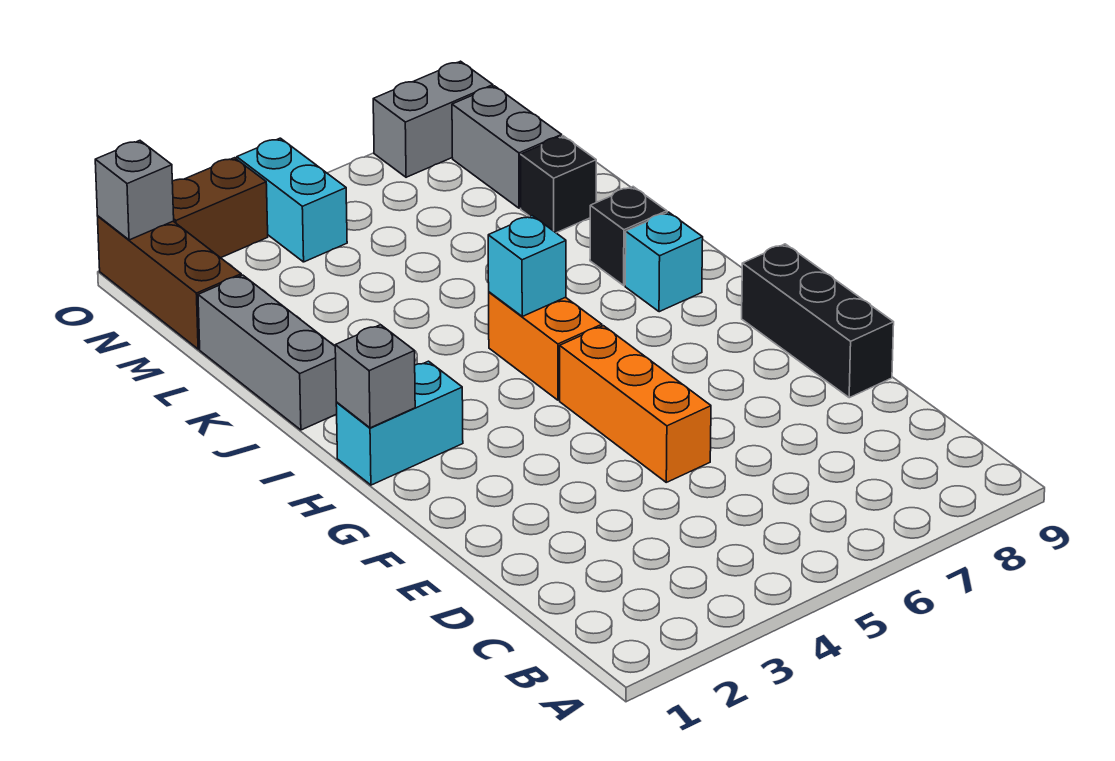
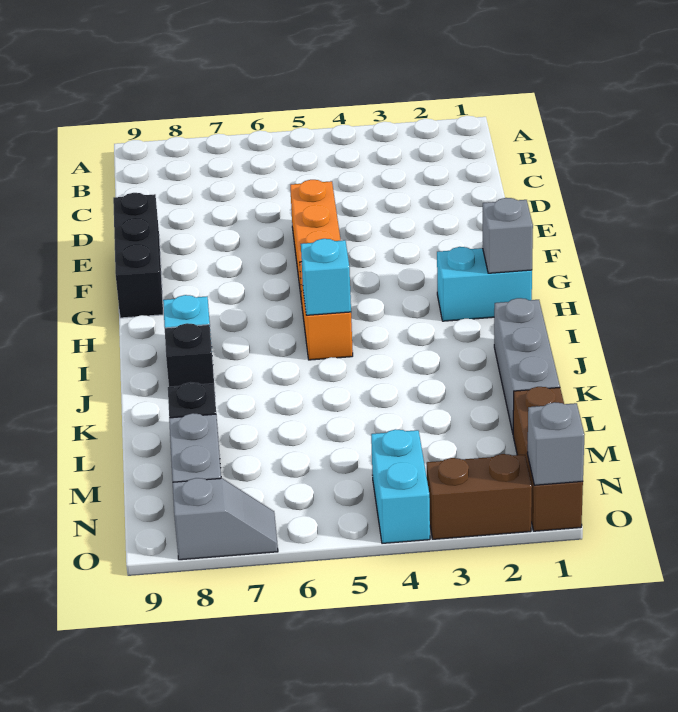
grey brick O7:O8 level 1 -> grey slope O7:O8 level 1 top 8

